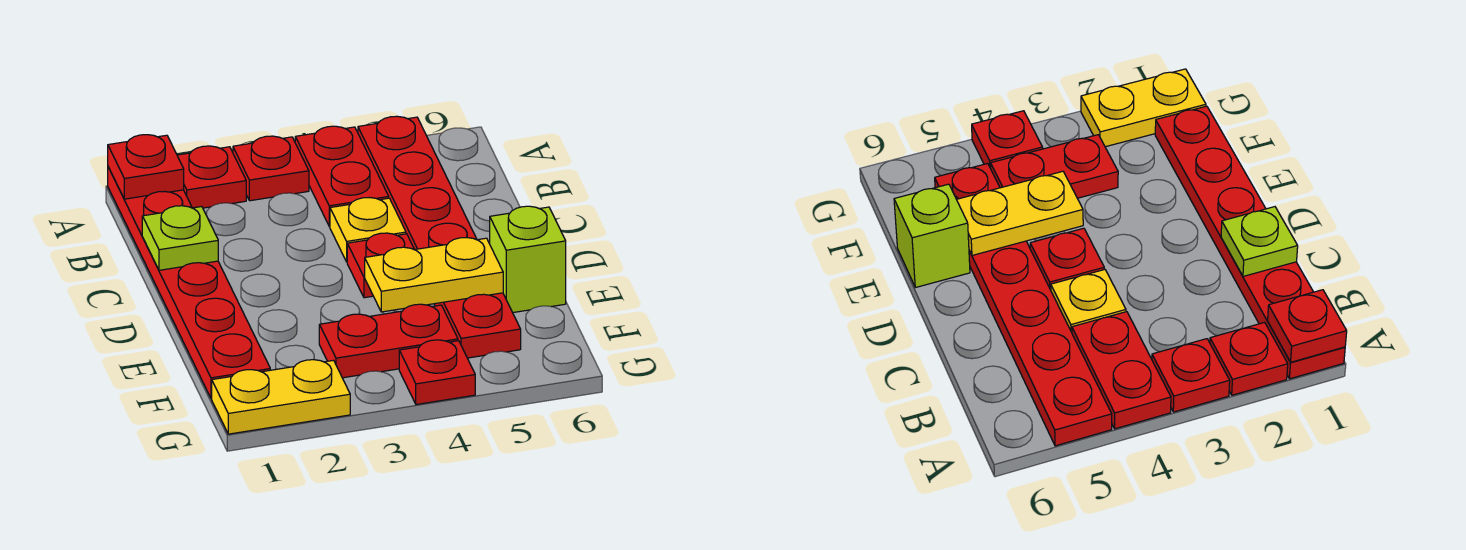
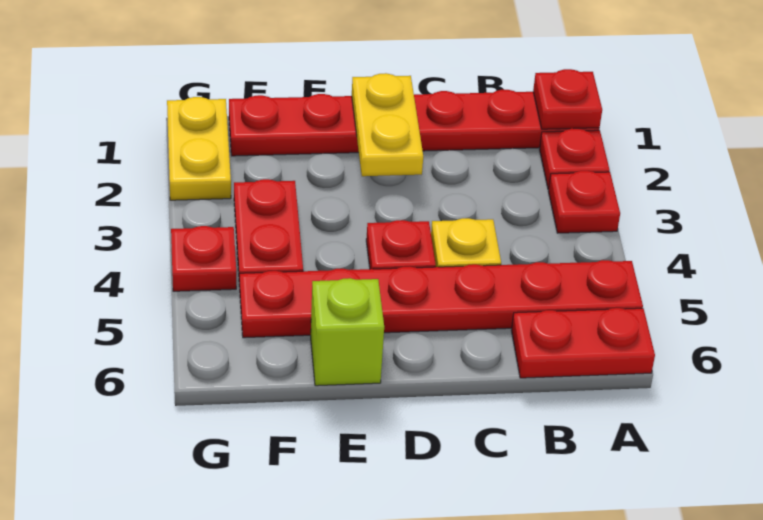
red plate A4:B4 level 1 -> red plate A6:B6 level 1
lime plate C1 level 2 -> none
yellow plate E4:E5 level 2 -> yellow plate D1:D2 level 2

